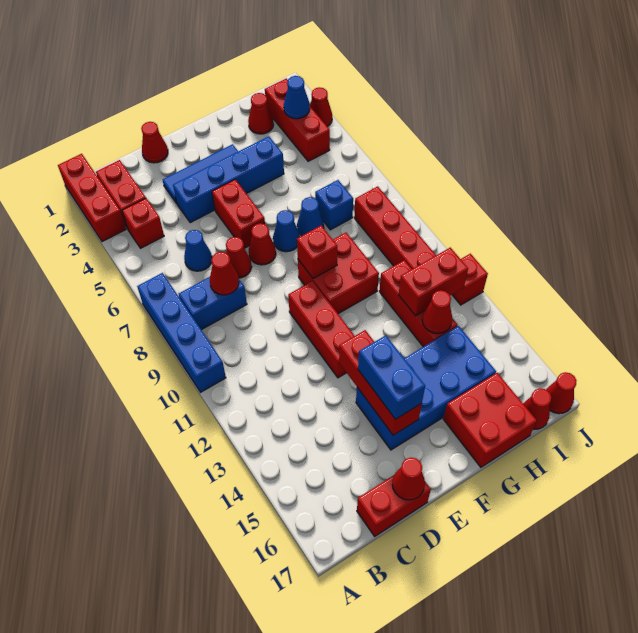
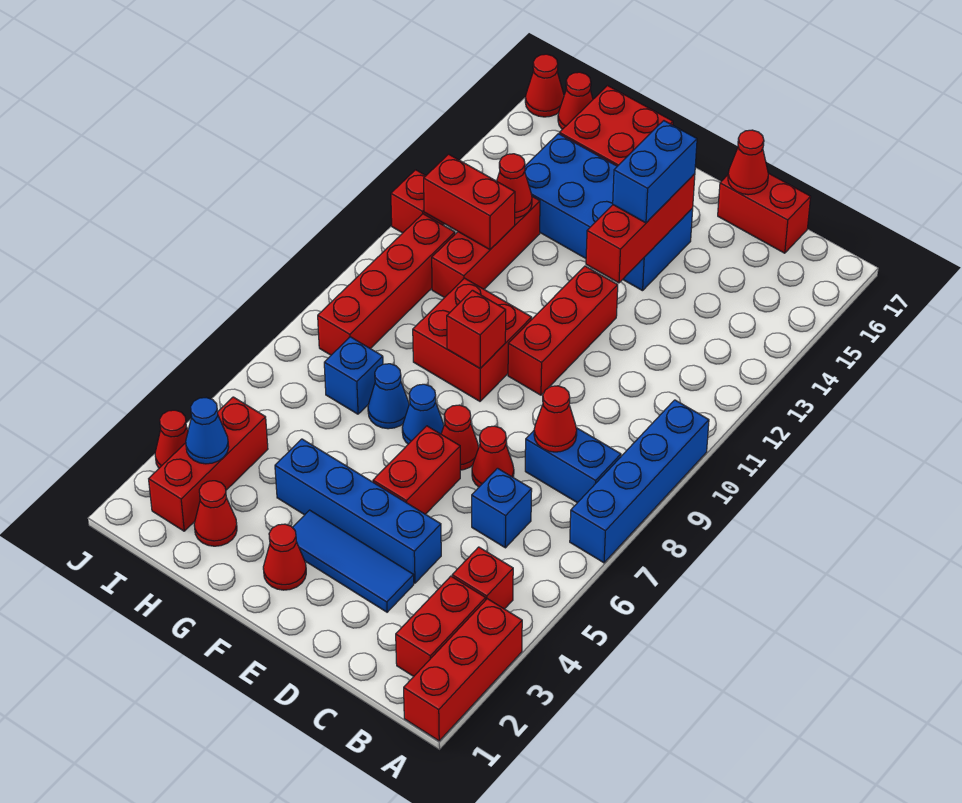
blue cone C6 level 1 -> blue brick C6 level 1
red cone D1 level 1 -> red cone F2 level 1

